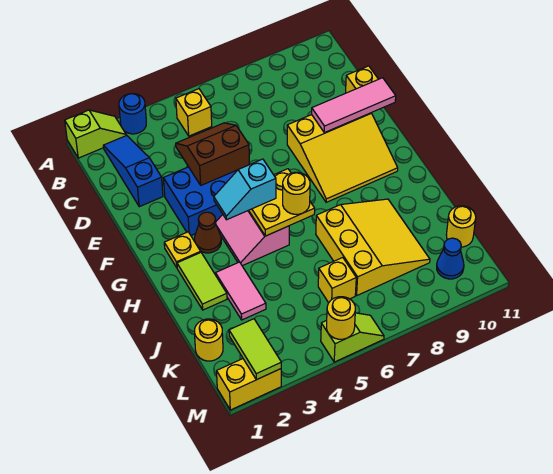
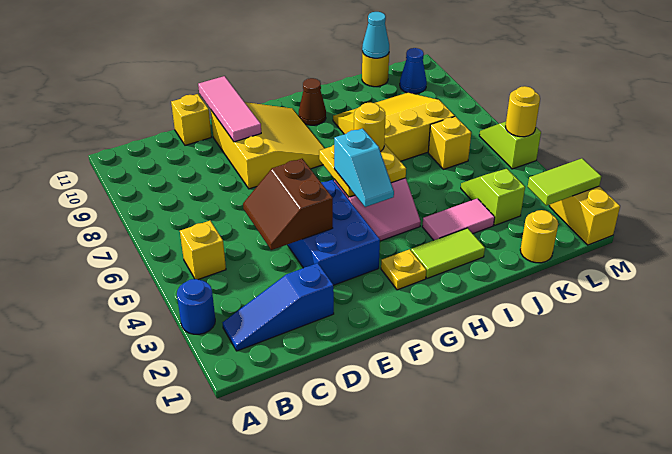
lime slope A1:A2 level 1 top 1 -> lime slope K3:K4 level 1 top 3
brown cone G3 level 1 -> brown cone H10 level 1
none -> cyan cone K11 level 2

